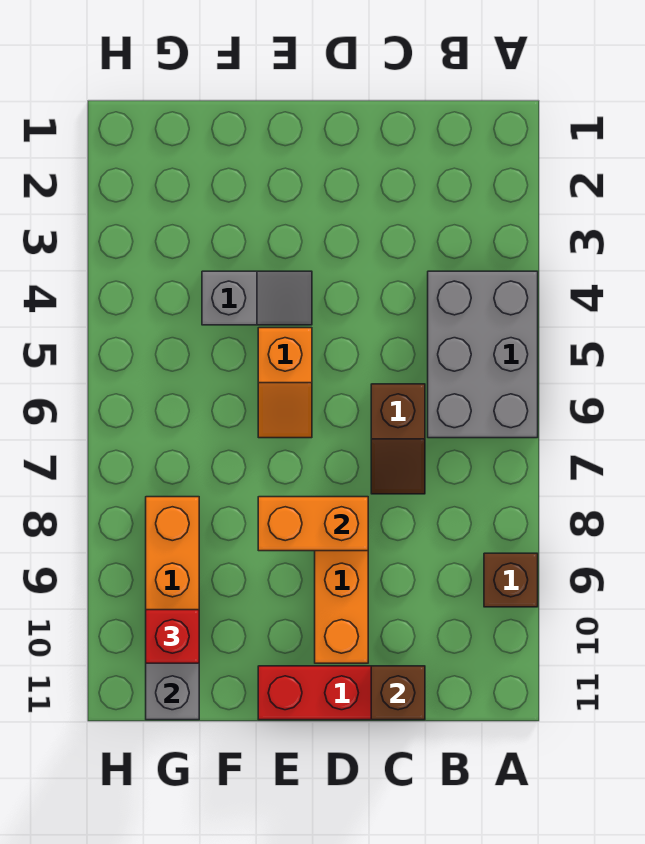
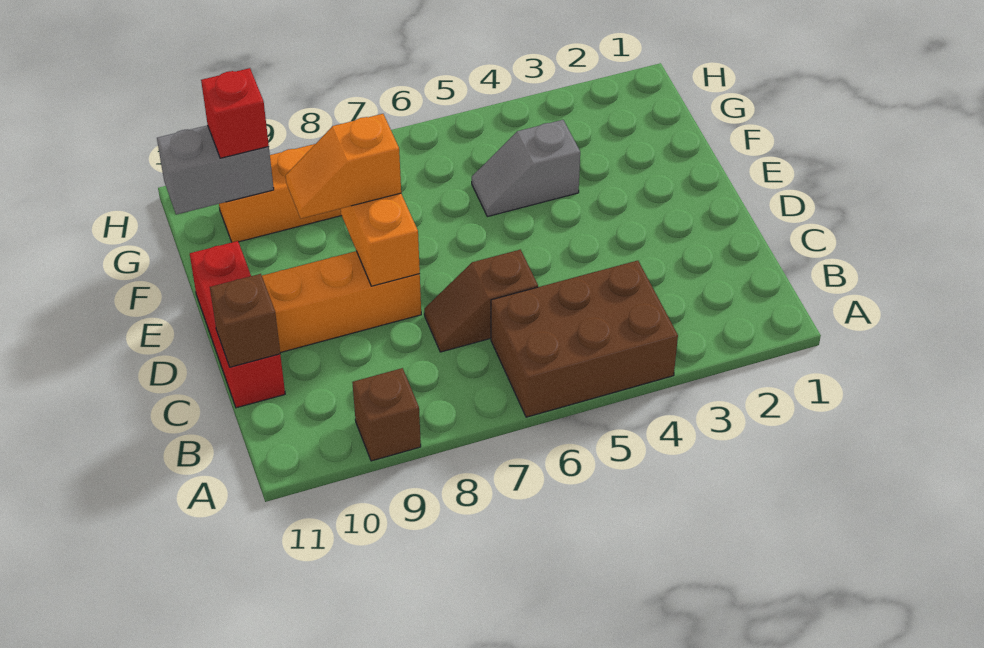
grey brick A4:B6 level 1 -> brown brick A4:B6 level 1
grey slope E4:F4 level 1 top F -> grey slope F4:F5 level 1 top 4
orange slope E5:E6 level 1 top 5 -> orange slope E8:E9 level 3 top 8

